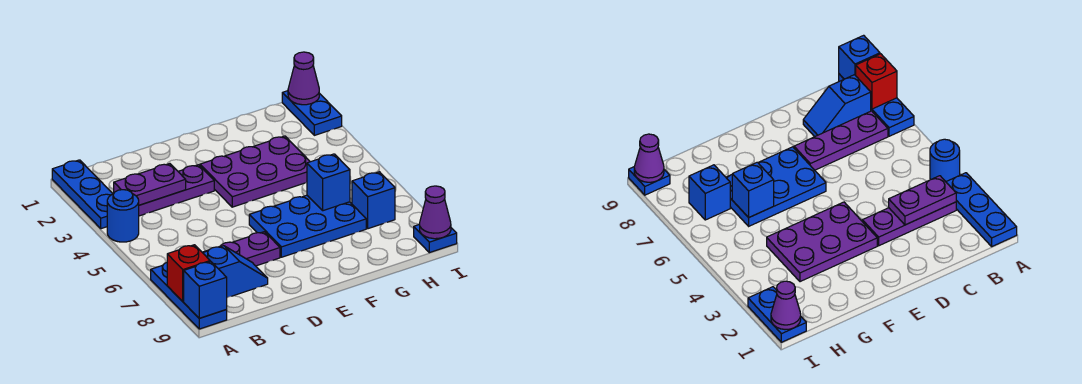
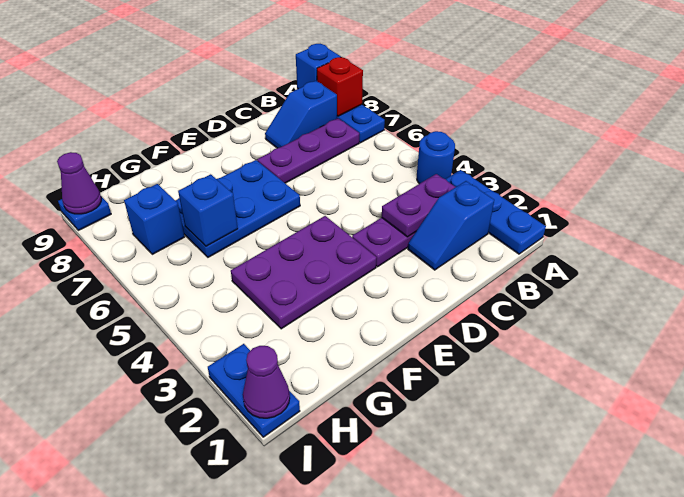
none -> blue slope B2:C2 level 1 top B

